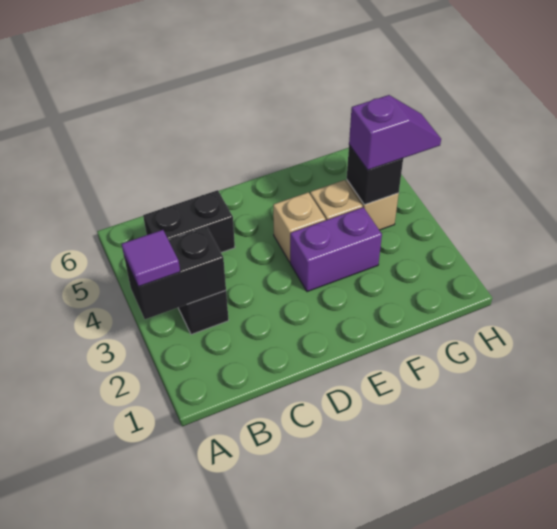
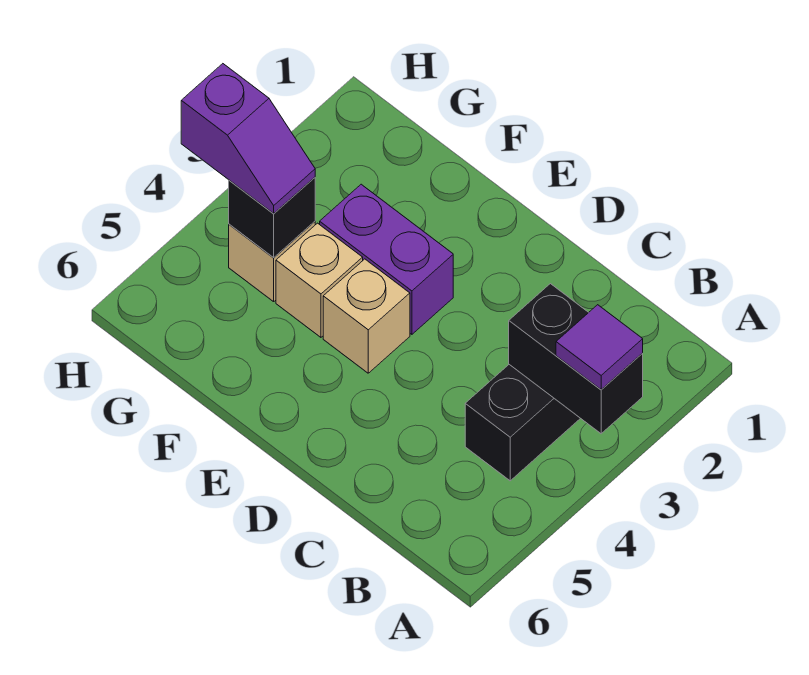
black brick B5:C5 level 1 -> none
purple slope G4:H4 level 3 top G -> purple slope G4:H4 level 3 top H

